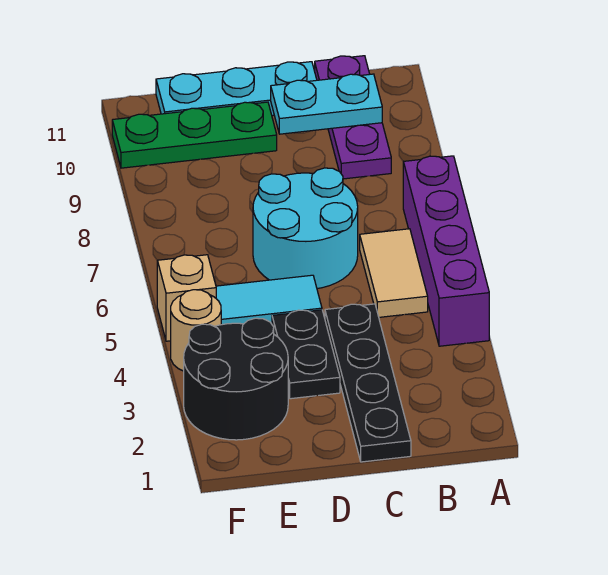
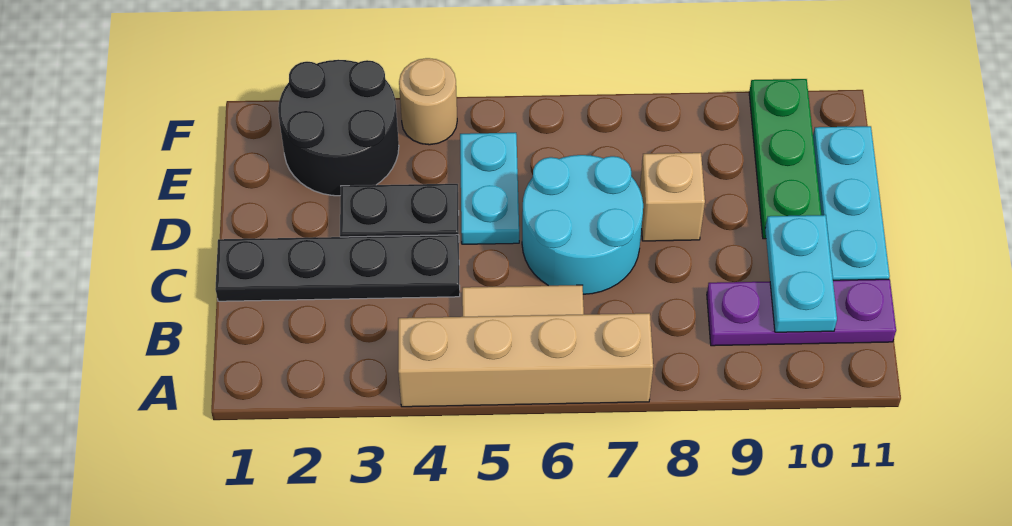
purple brick A4:A7 level 1 -> tan brick A4:A7 level 1
cyan tile D5:E5 level 1 -> cyan plate D5:E5 level 1
tan brick F5 level 1 -> tan brick D8 level 1

